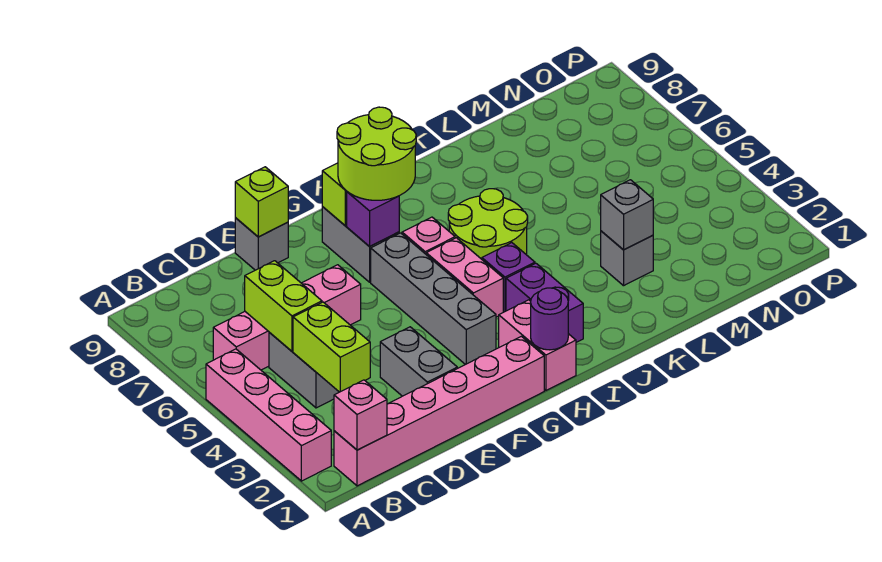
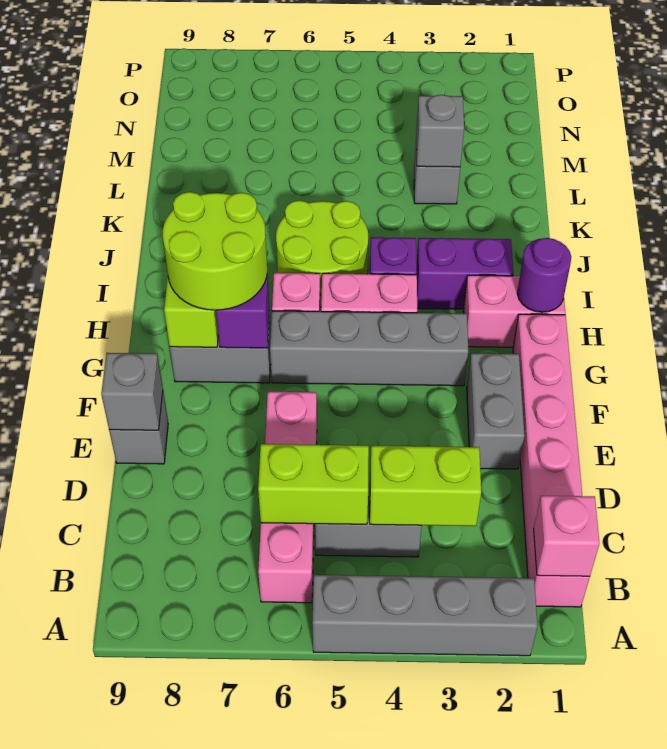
pink brick A2:A5 level 1 -> grey brick A2:A5 level 1
grey brick E2:E3 level 1 -> grey brick E2:F2 level 1
lime brick E9 level 2 -> grey brick E9 level 2

